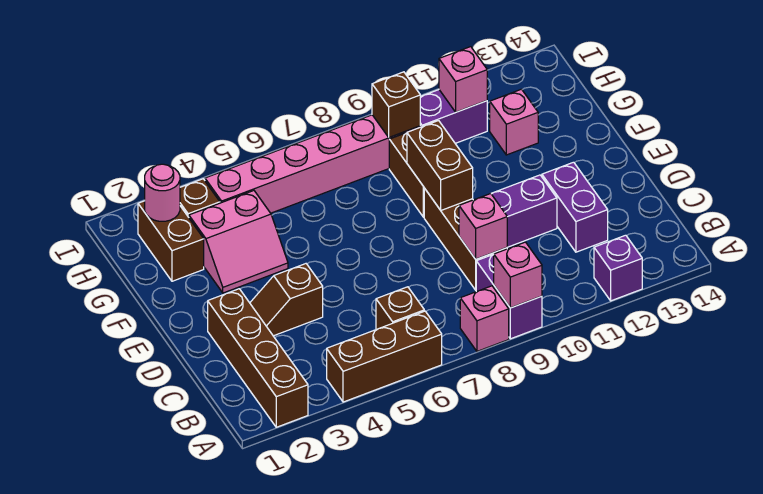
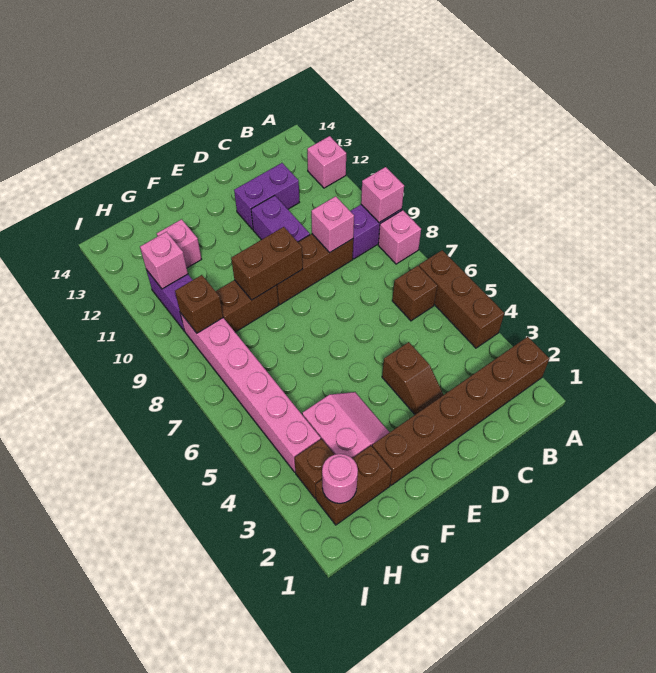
brown brick A2:D2 level 1 -> brown brick A2:F2 level 1
purple brick A12 level 1 -> pink brick A12 level 1

